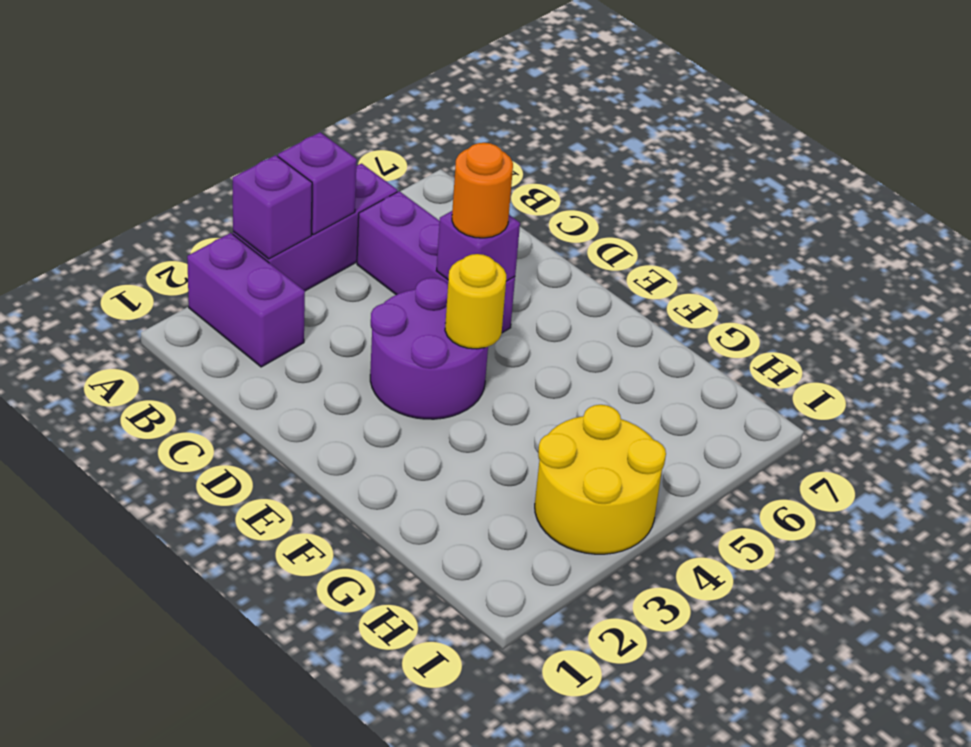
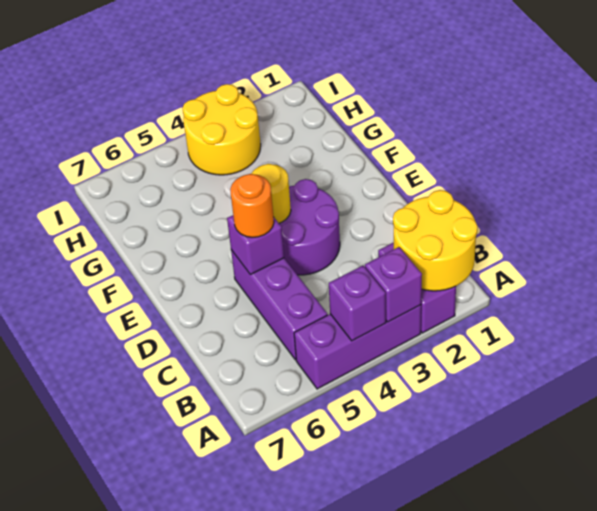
none -> yellow round brick A1:B2 level 2

